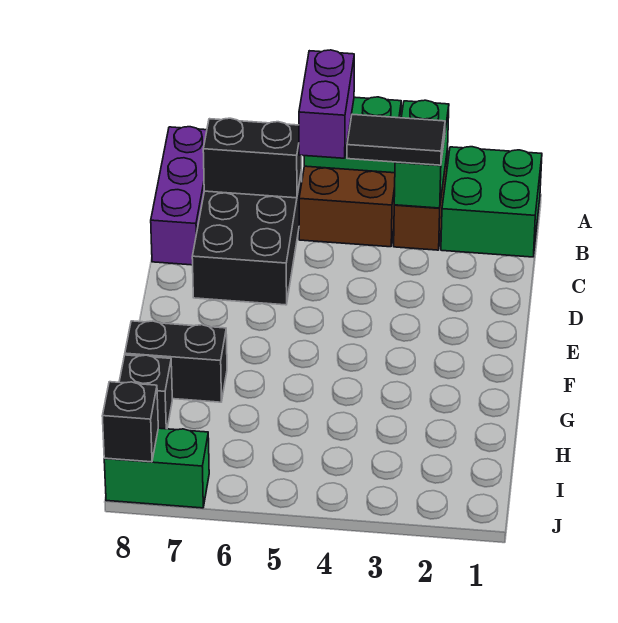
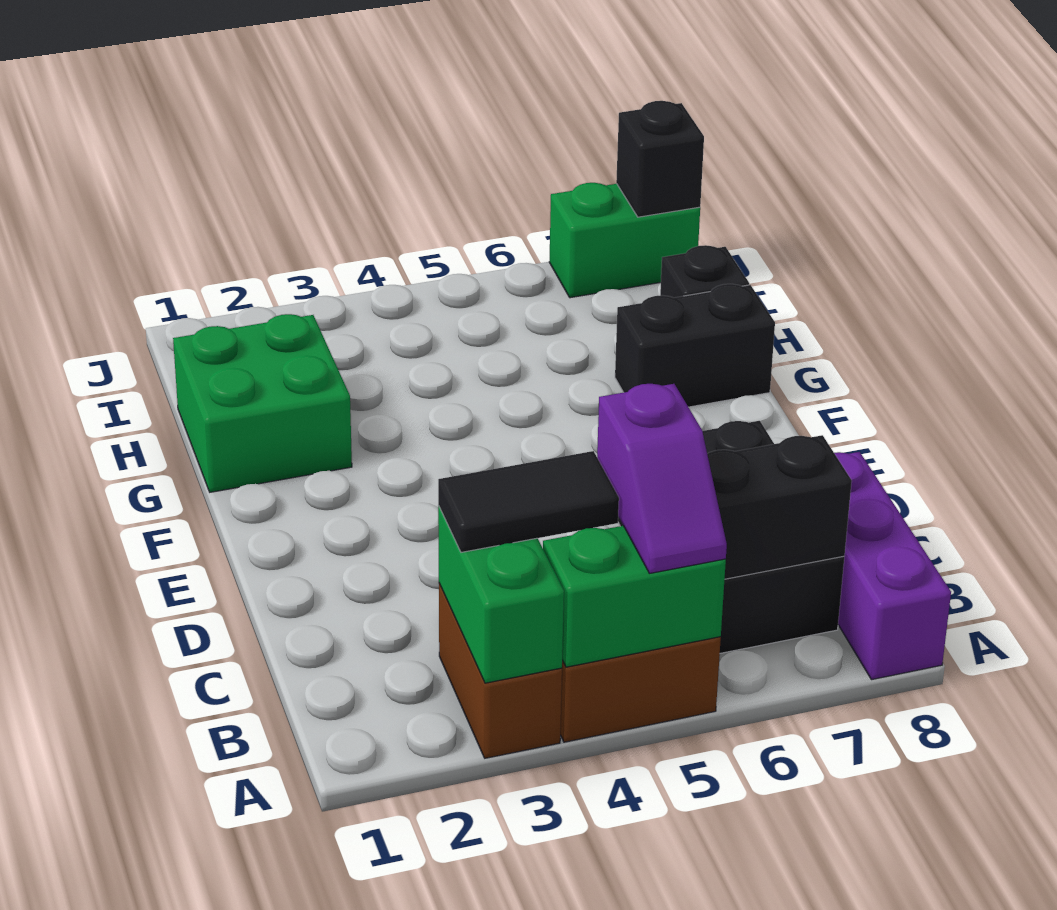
green brick A1:B2 level 1 -> green brick G1:H2 level 1
purple brick A5:B5 level 3 -> purple slope A5:B5 level 3 top B

